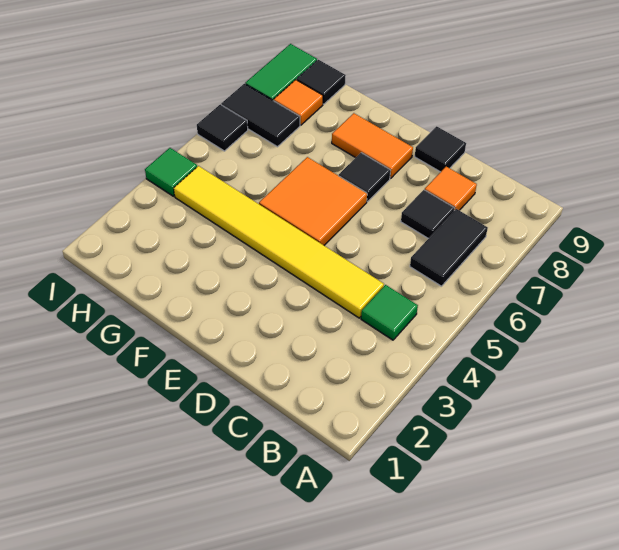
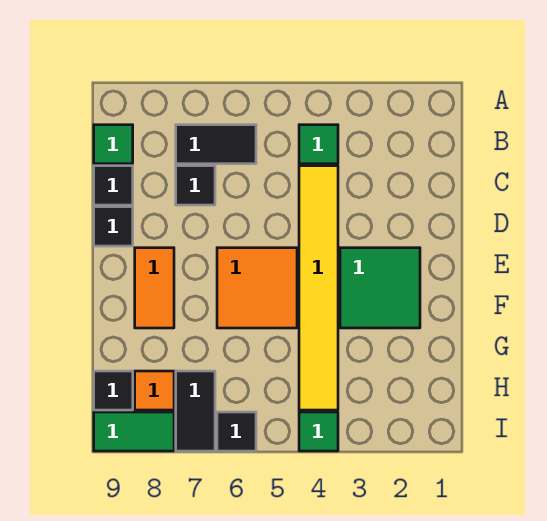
none -> green tile B9 level 1
orange tile C8 level 1 -> none
none -> green tile E2:F3 level 1
black tile E7 level 1 -> black tile C9 level 1

